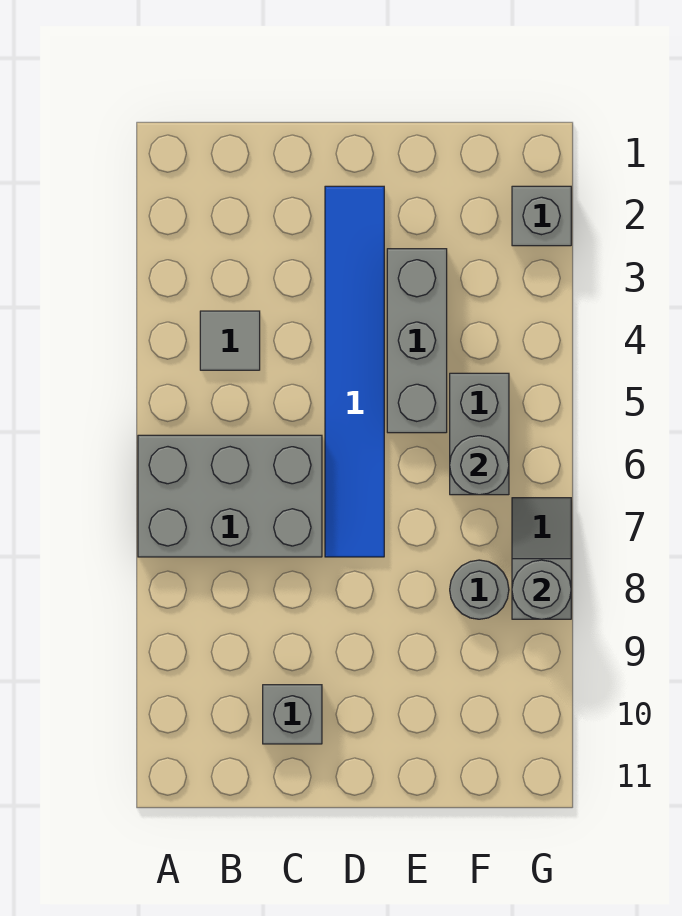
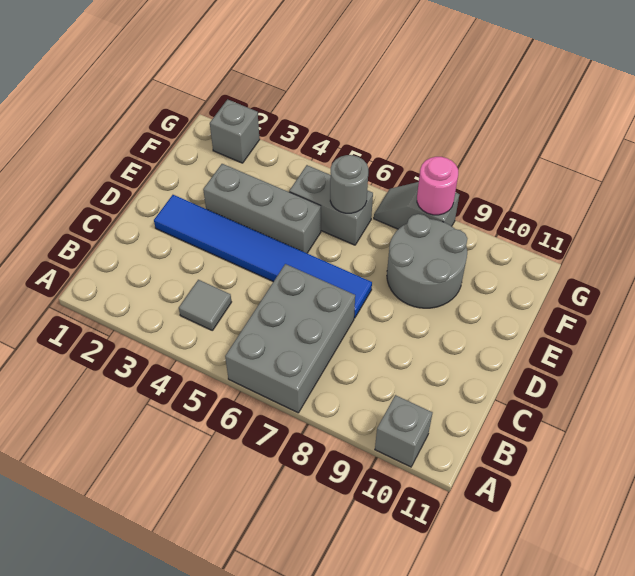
grey brick C10 level 1 -> grey brick A10 level 1
grey round brick F8 level 1 -> grey round brick E8:F9 level 1
grey round brick G8 level 2 -> pink round brick G8 level 2

